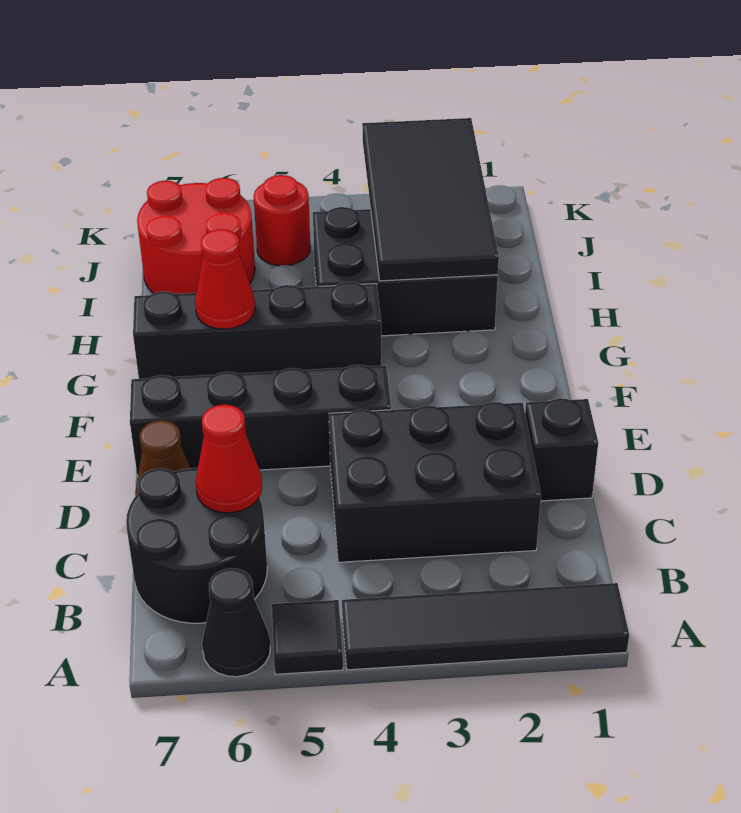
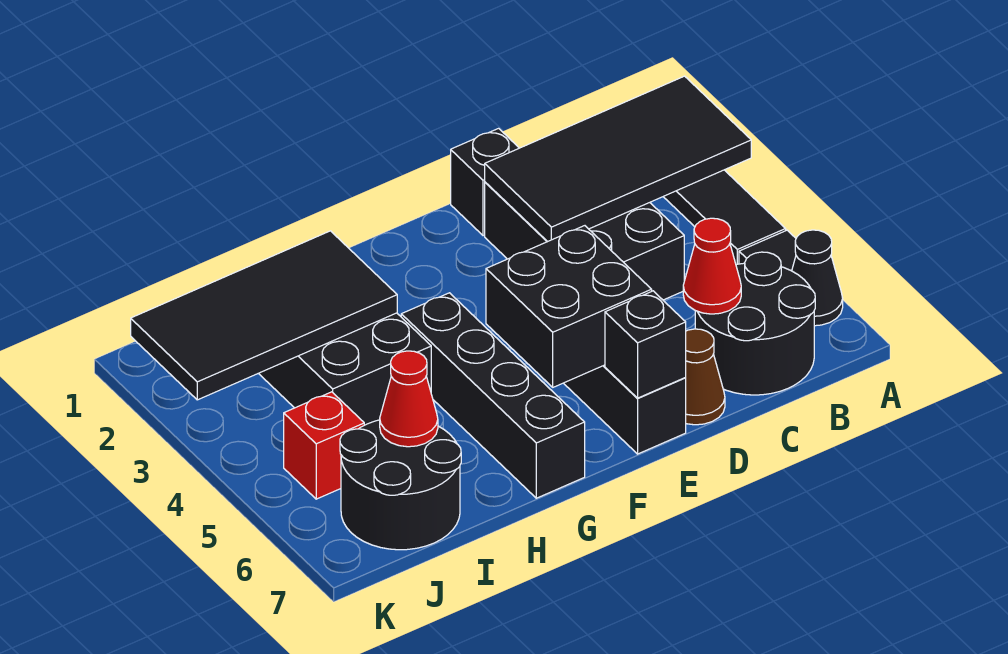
none -> black tile A2:D3 level 2
none -> black brick E5:F6 level 2
none -> black brick E7 level 2
red cone G6 level 2 -> red cone I6 level 2
red round brick I6:J7 level 1 -> black round brick I6:J7 level 1
red round brick J5 level 1 -> red brick J5 level 1

